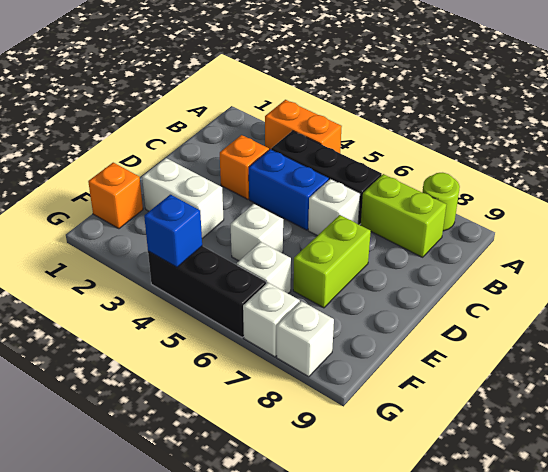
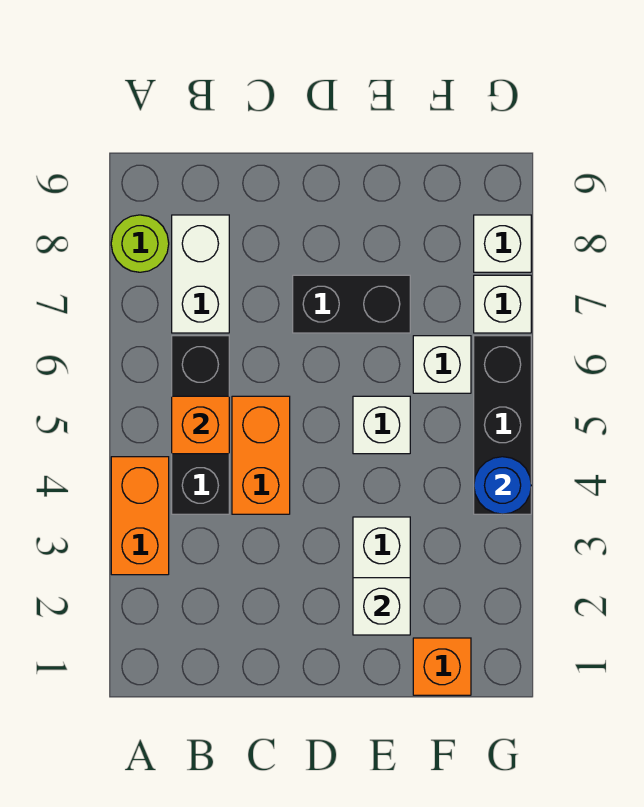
lime brick B7:B8 level 1 -> white brick B7:B8 level 1
orange brick C3 level 1 -> orange brick B5 level 2
blue brick C4:C5 level 1 -> orange brick C4:C5 level 1
white brick C6 level 1 -> white brick E2 level 2
lime brick D7:E7 level 1 -> black brick D7:E7 level 1
blue brick G4 level 2 -> blue round brick G4 level 2

